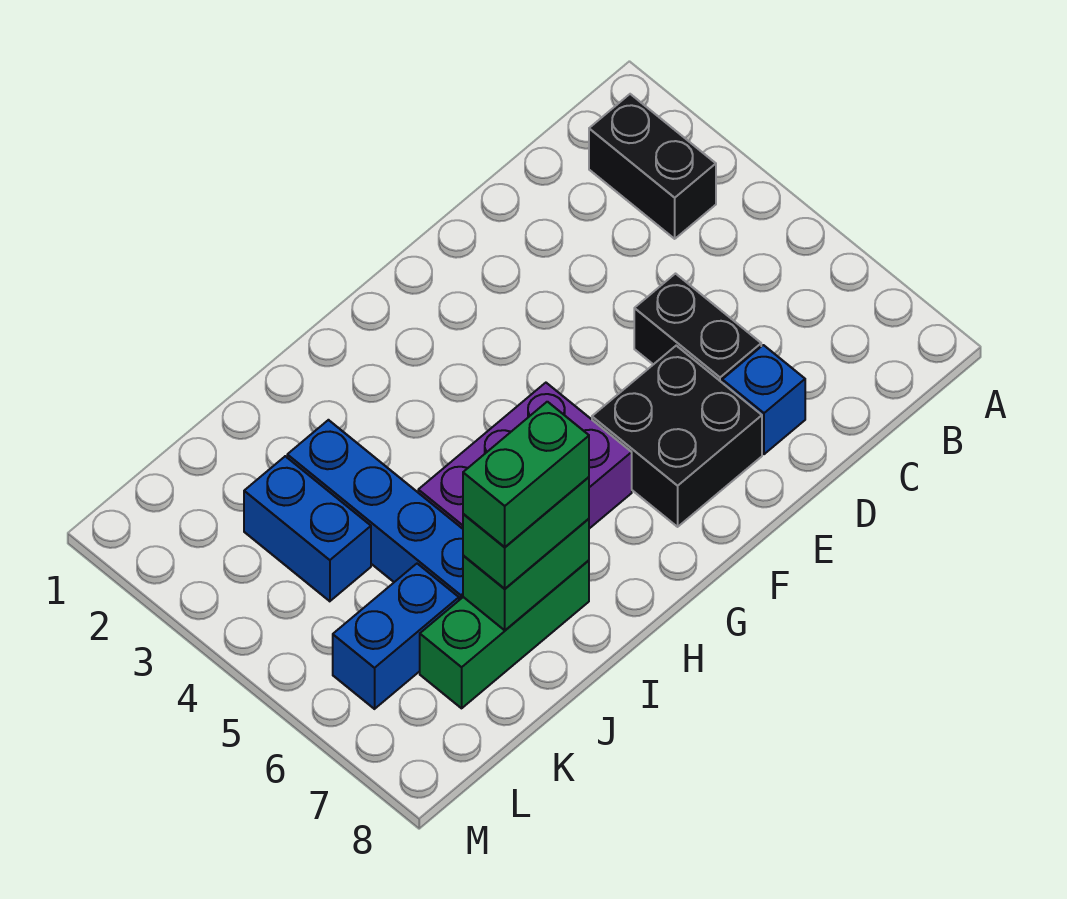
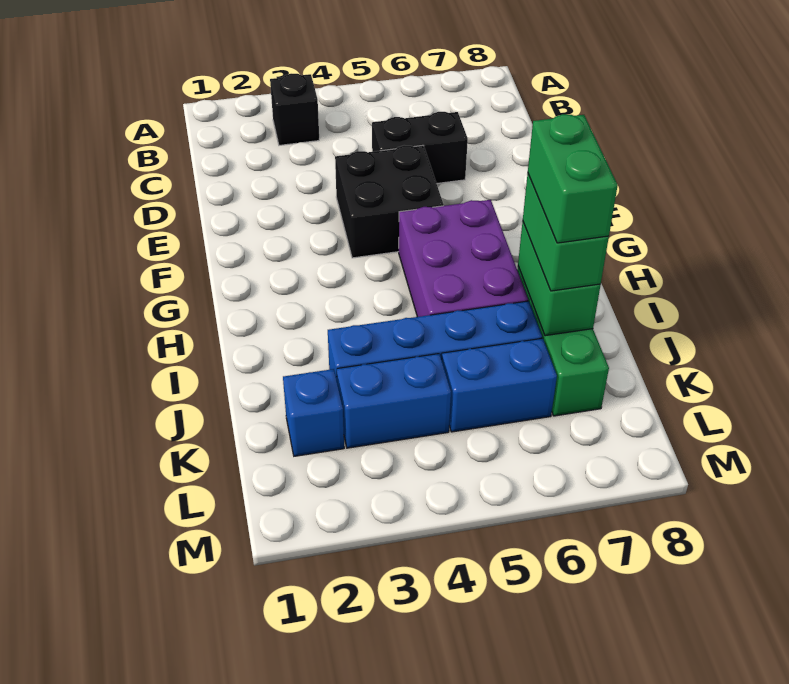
black brick B2:B3 level 1 -> black brick B3 level 1
blue brick D7 level 1 -> blue brick K2 level 1
black brick E6:F7 level 1 -> black brick E4:F5 level 1
blue brick K6:L6 level 1 -> blue brick K5:K6 level 1

